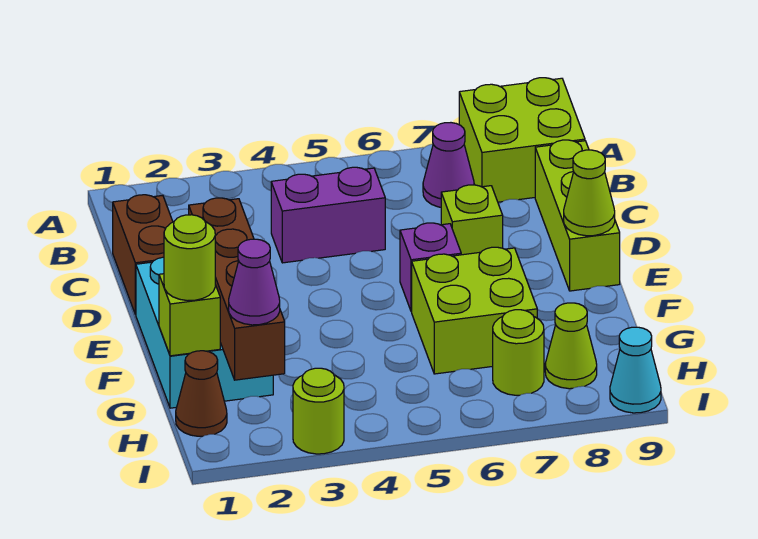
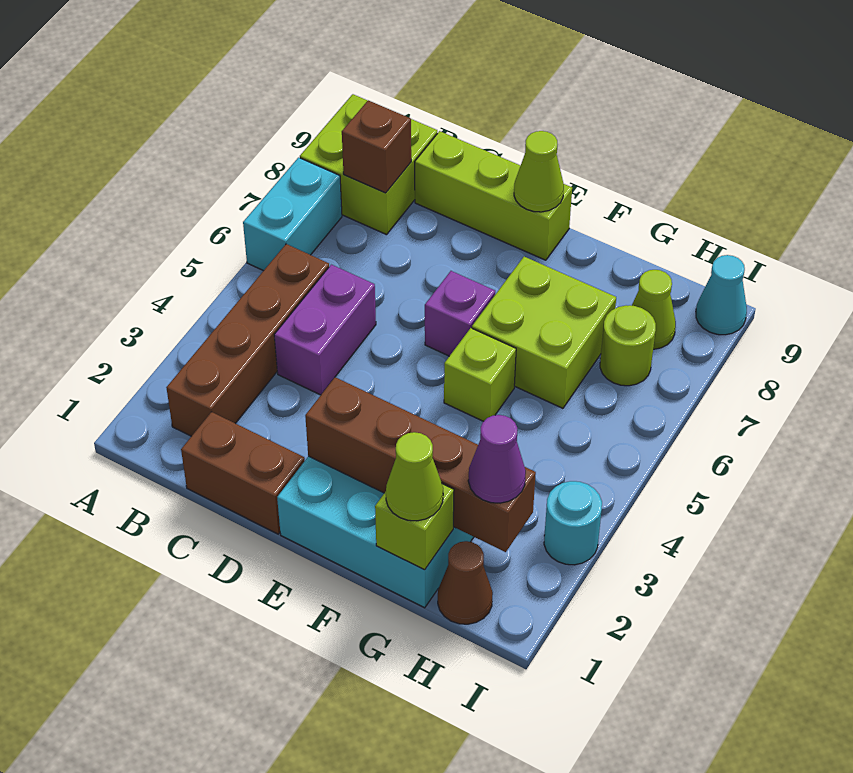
none -> cyan brick A6:A7 level 1
none -> brown brick B2:B5 level 1
purple cone B7 level 1 -> none
none -> brown brick B8 level 2
lime brick D7 level 1 -> lime brick F5 level 1
lime round brick G1 level 3 -> lime cone G1 level 3
lime round brick I3 level 1 -> cyan round brick I3 level 1

